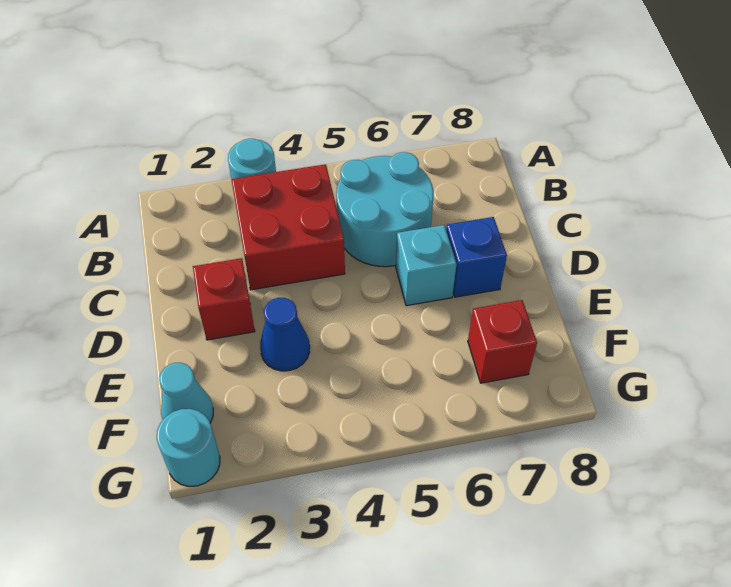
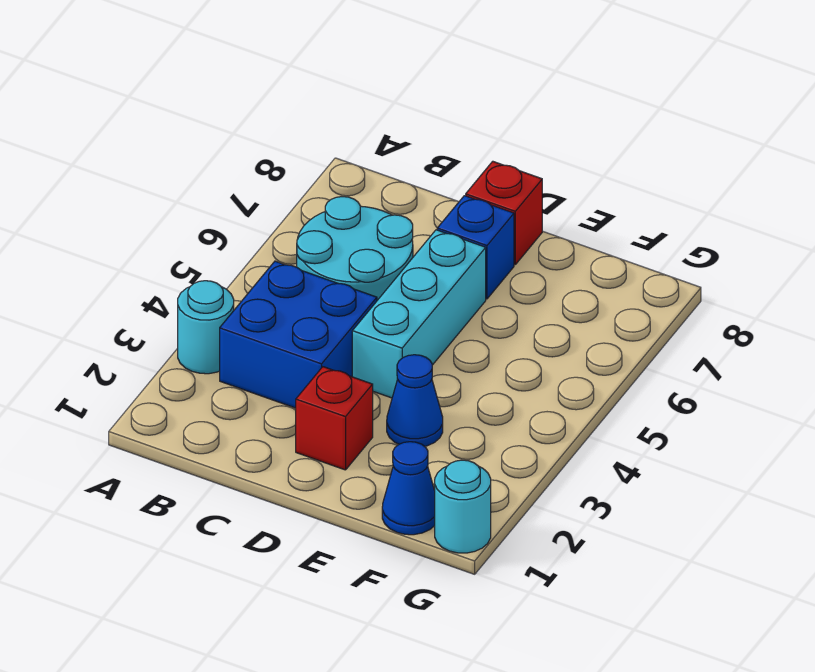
red brick B3:C4 level 1 -> blue brick B3:C4 level 1
cyan brick D6 level 1 -> cyan brick D4:D6 level 1
cyan cone F1 level 1 -> blue cone F1 level 1
red brick F7 level 1 -> red brick D8 level 1

